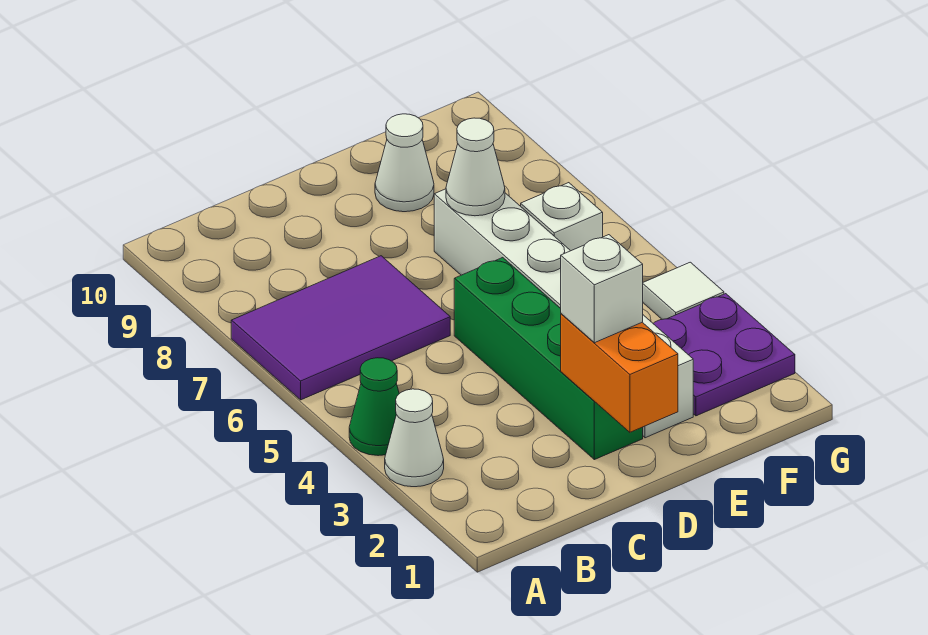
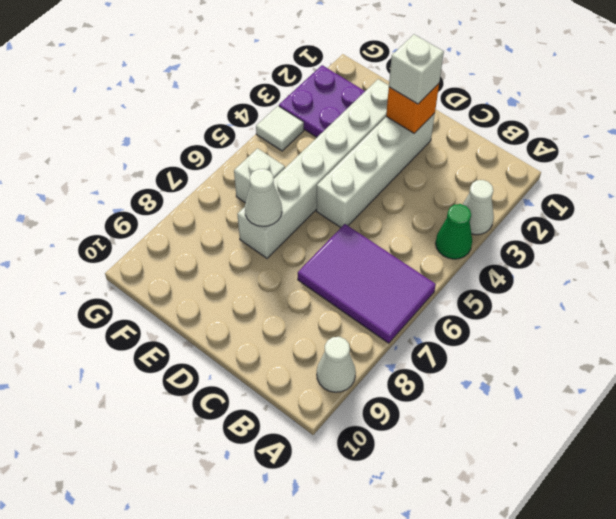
orange brick D1:D2 level 2 -> orange brick D2 level 2
green brick D2:D5 level 1 -> white brick D2:D5 level 1
white cone E9 level 1 -> white cone A9 level 1

